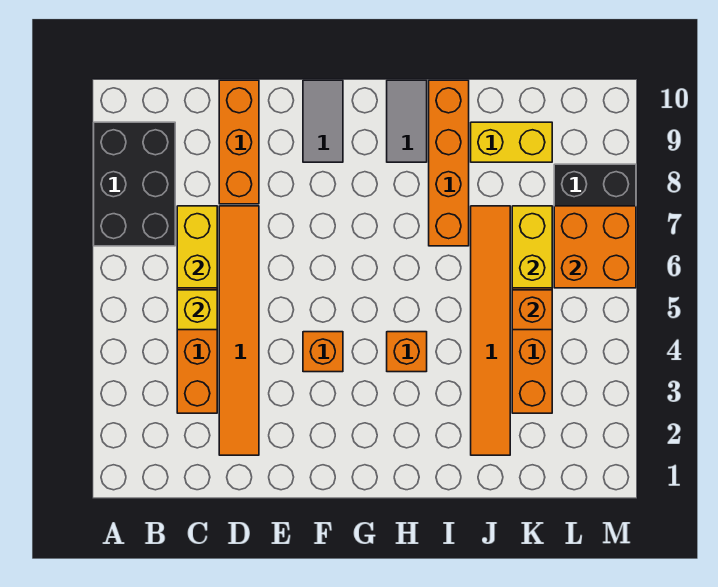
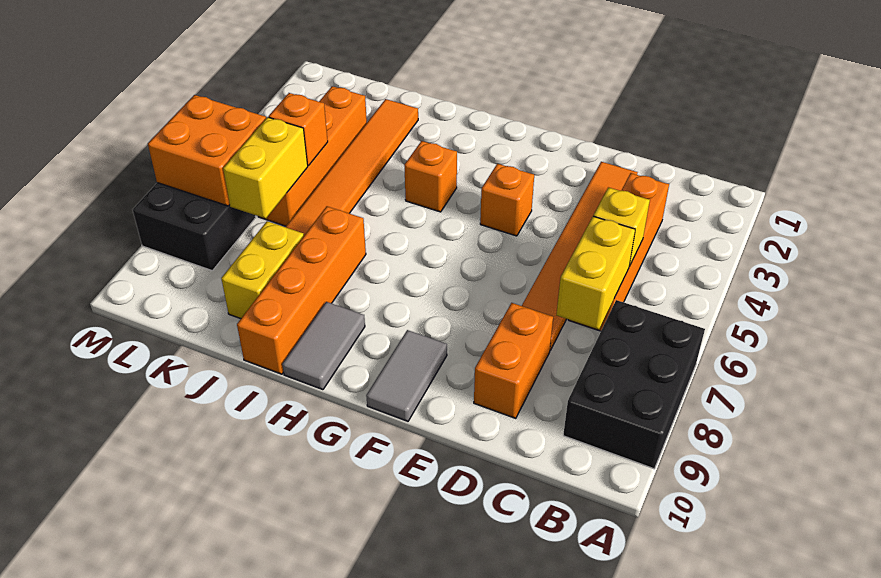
orange brick D8:D10 level 1 -> orange brick D8:D9 level 1
yellow brick J9:K9 level 1 -> yellow brick J8:J9 level 1

